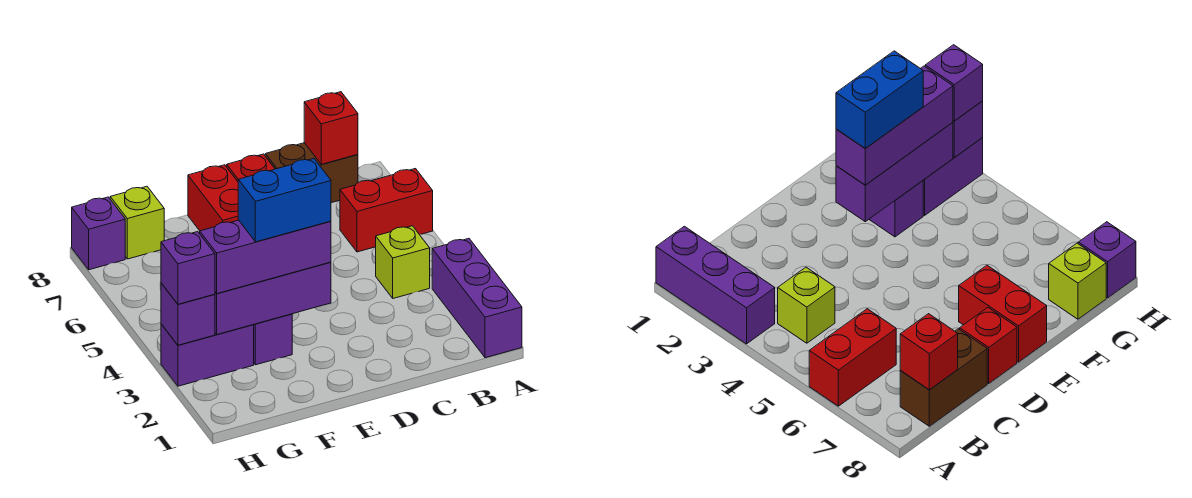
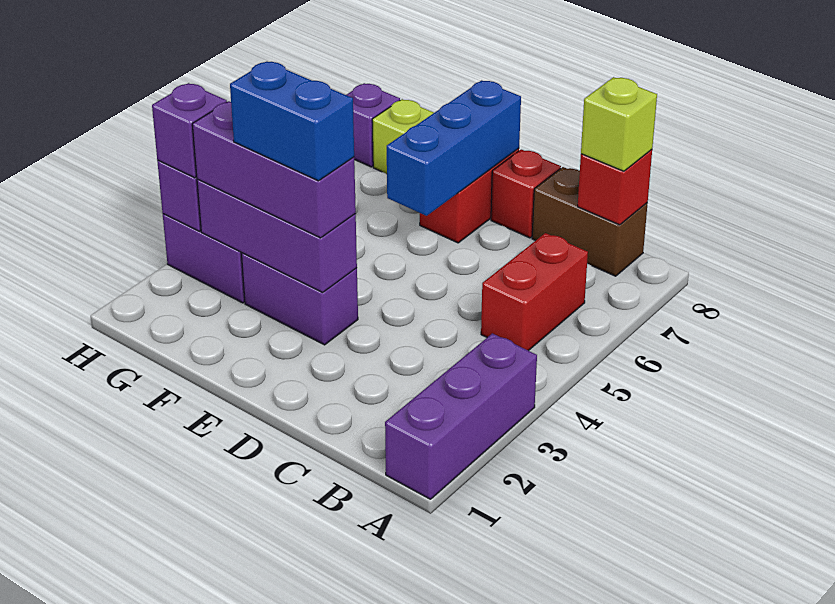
red brick A6:B6 level 1 -> red brick B5:B6 level 1
lime brick B4 level 1 -> lime brick B8 level 3
none -> blue brick E6:E8 level 2
purple brick F3 level 1 -> purple brick E3:F3 level 1

